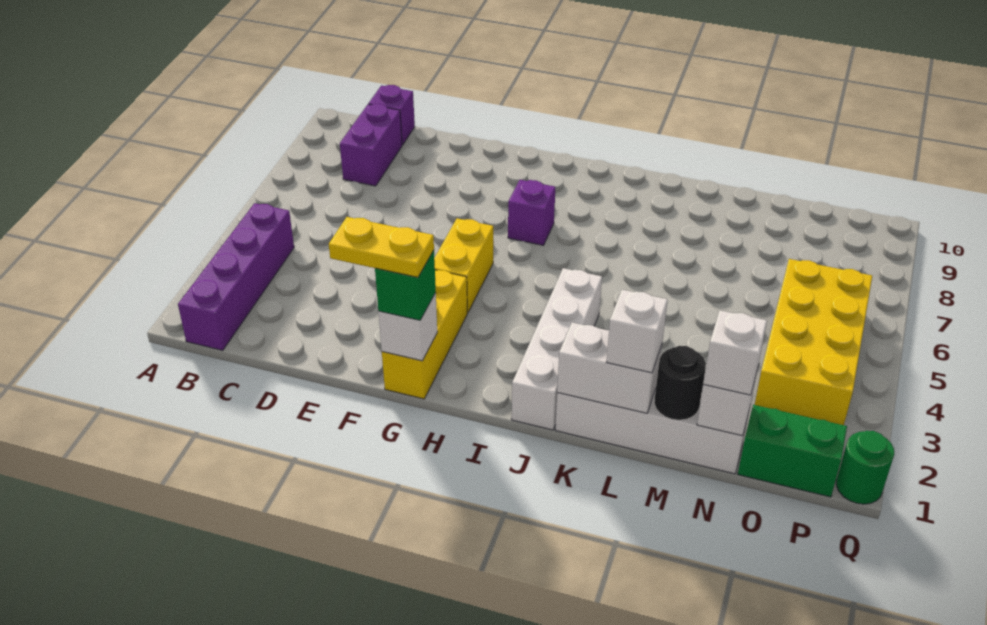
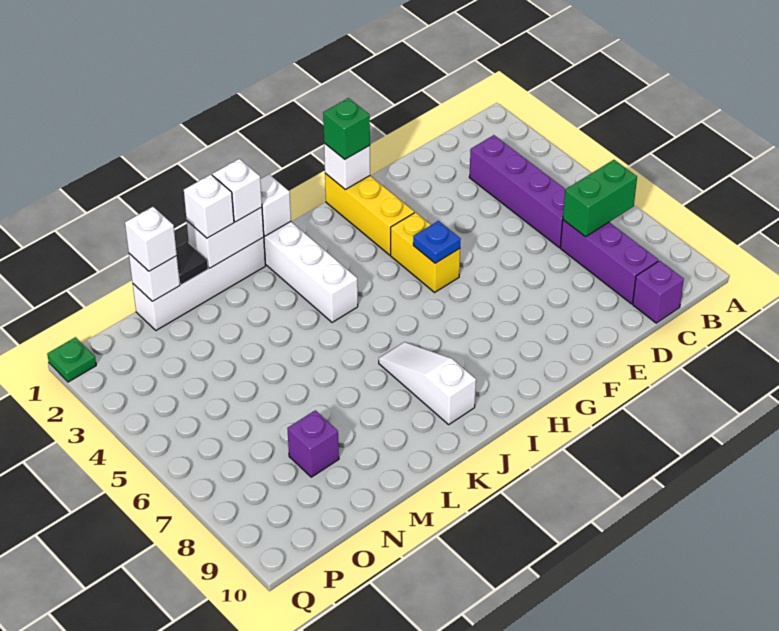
purple brick B1:B4 level 1 -> purple brick C3:C6 level 1
purple brick C8:C9 level 1 -> purple brick C7:C9 level 1
yellow plate F1:G1 level 4 -> none
none -> blue plate G5 level 2
purple brick H7 level 1 -> purple brick N8 level 1
none -> white brick J1 level 2
none -> white slope J7:J9 level 1 top 9
none -> white brick K1 level 3
black round brick M1 level 2 -> black tile M1 level 2
green brick O1:P1 level 1 -> green brick B7:C7 level 2
yellow brick O3:P6 level 1 -> none
green round brick Q1 level 1 -> green plate Q1 level 1

